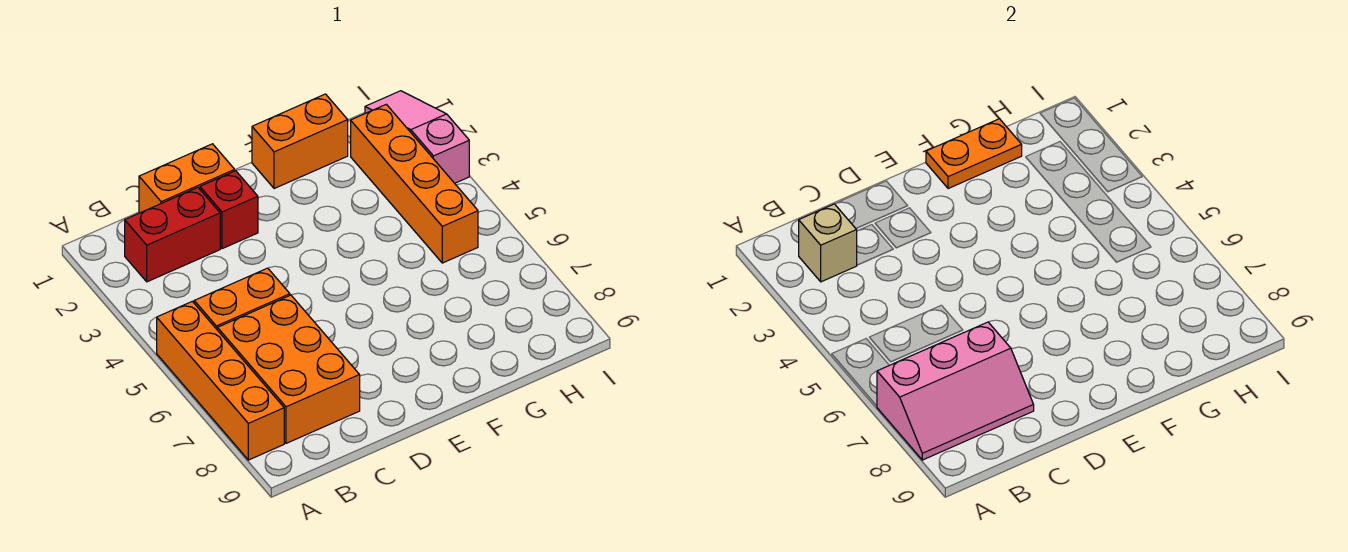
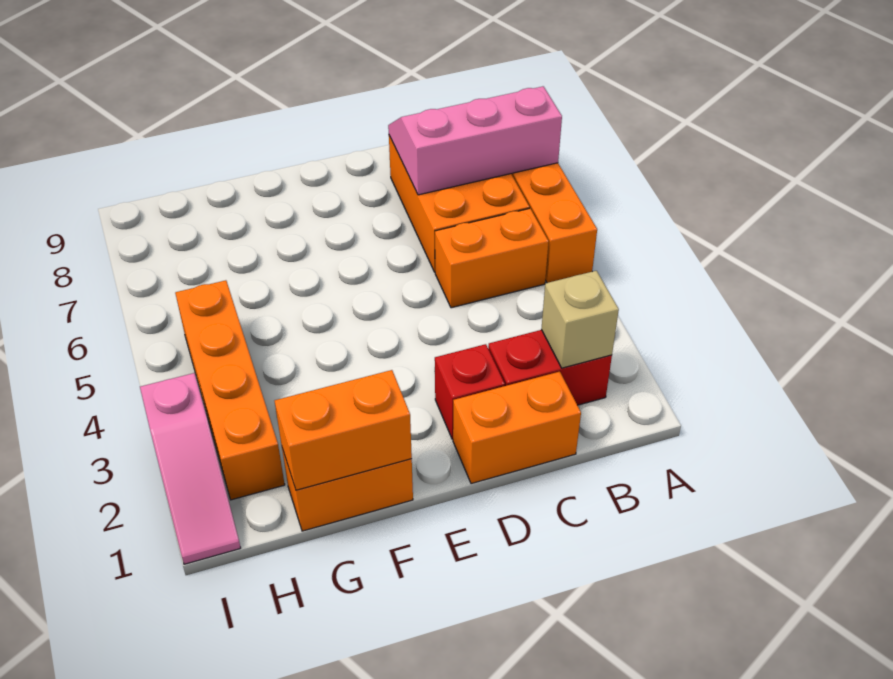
orange plate F1:G1 level 2 -> orange brick F1:G1 level 2

